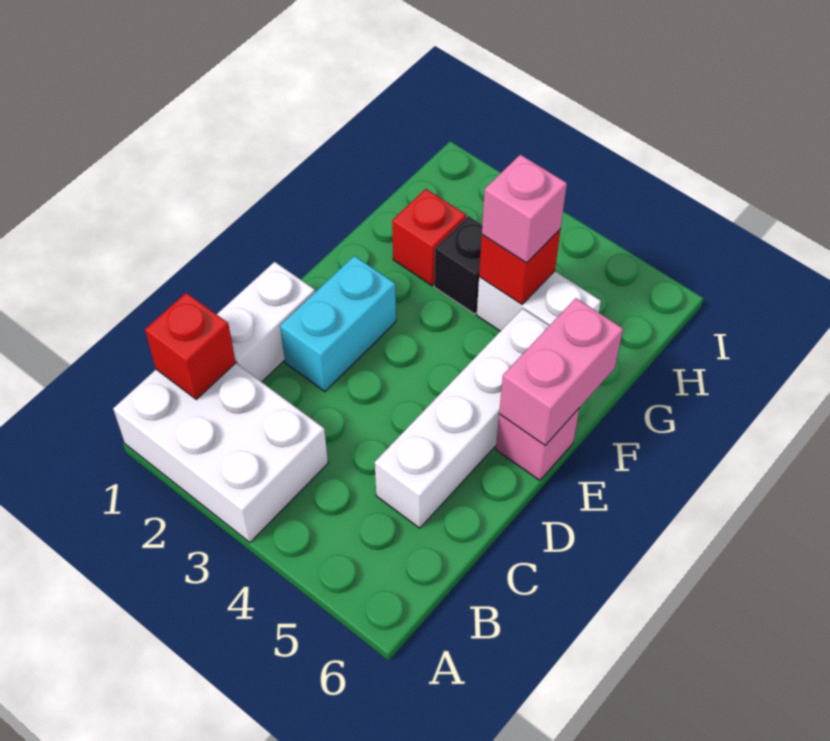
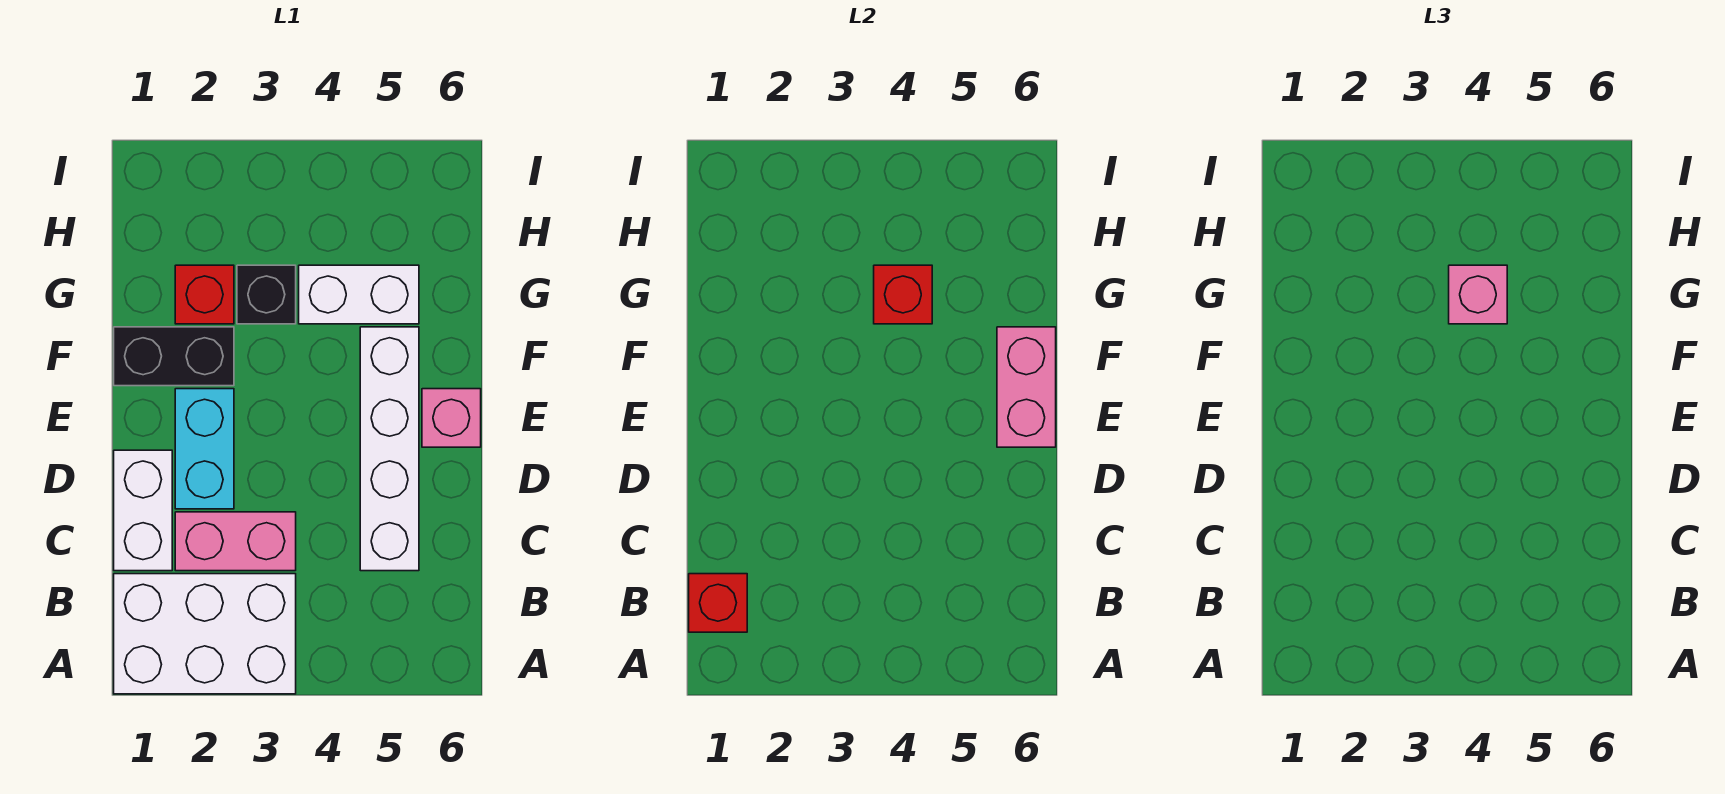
none -> pink brick C2:C3 level 1
none -> black brick F1:F2 level 1

